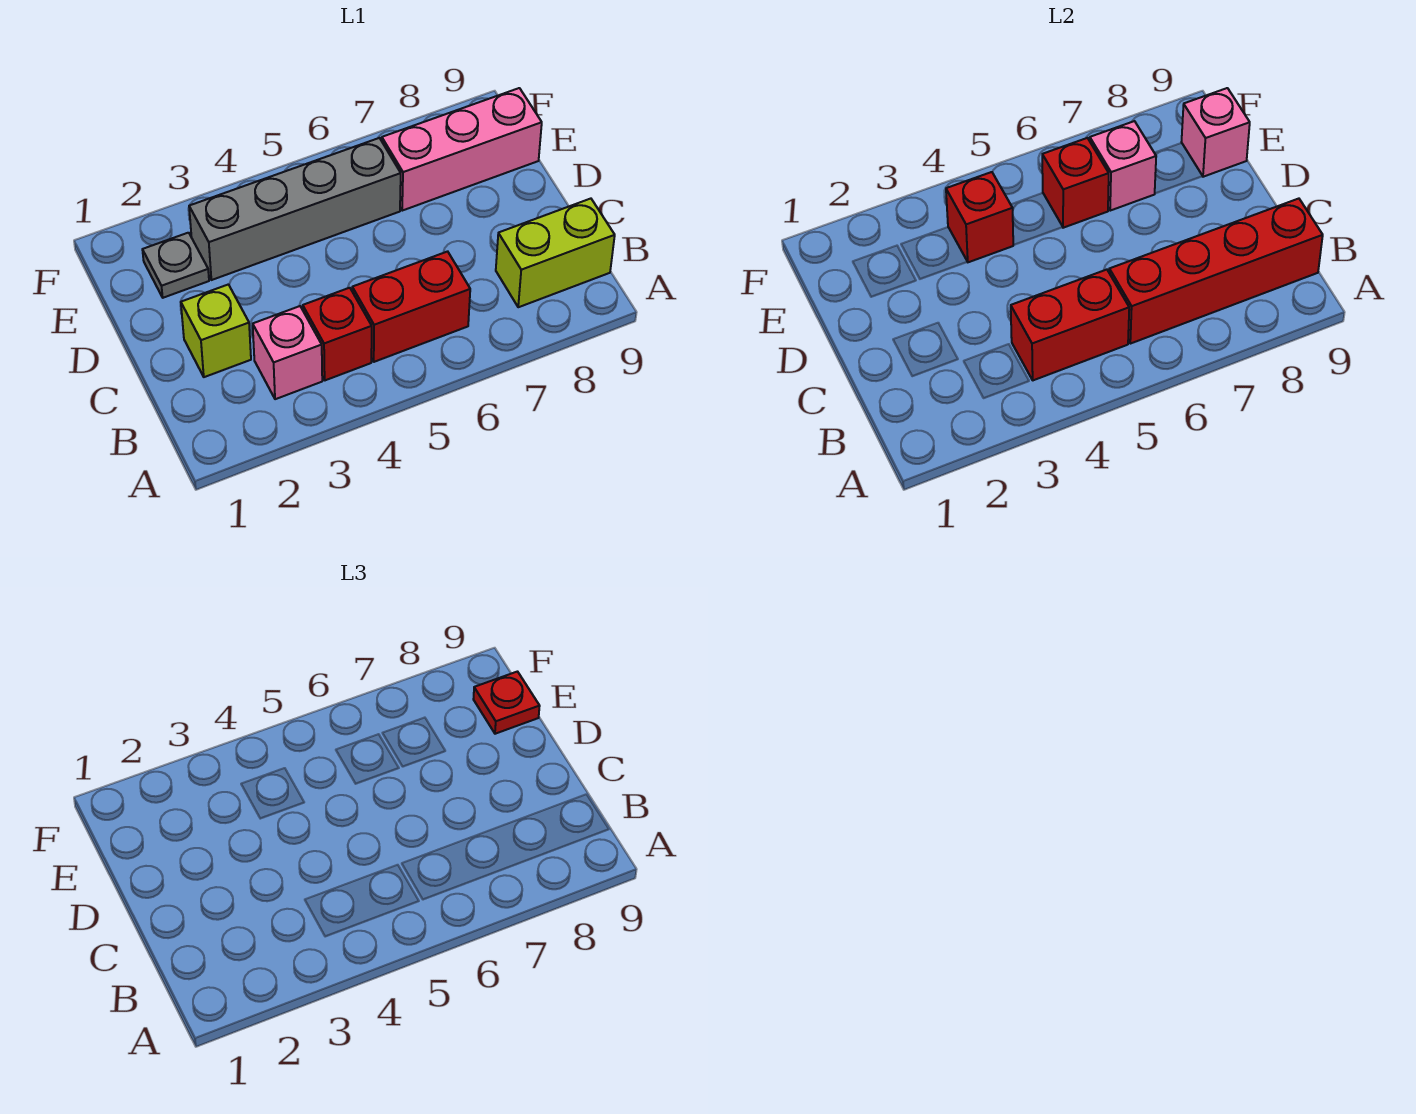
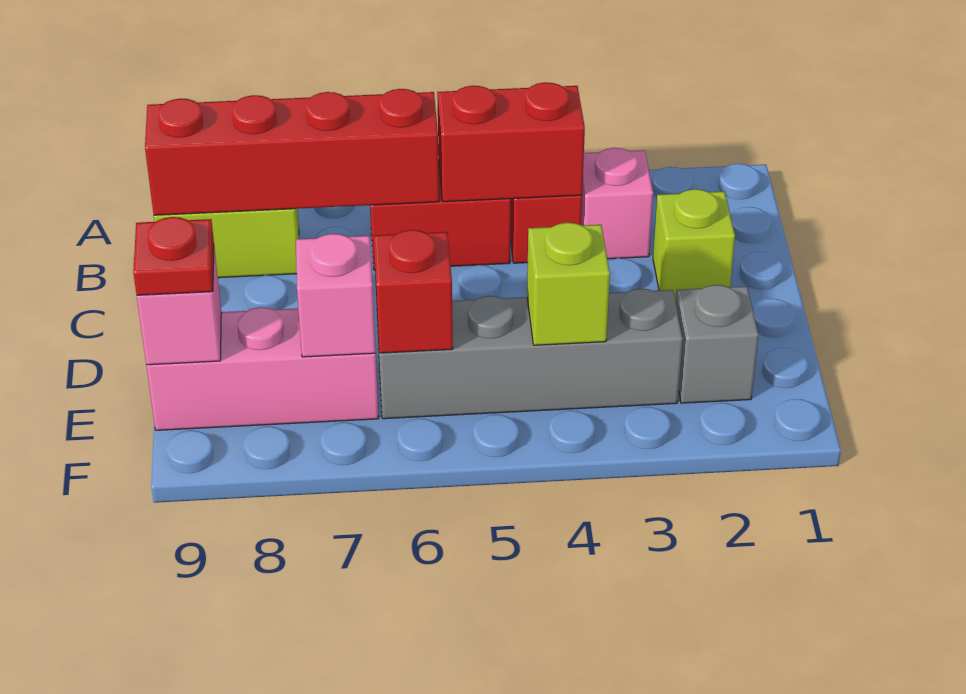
grey plate E2 level 1 -> grey brick E2 level 1
red brick E4 level 2 -> lime brick E4 level 2

